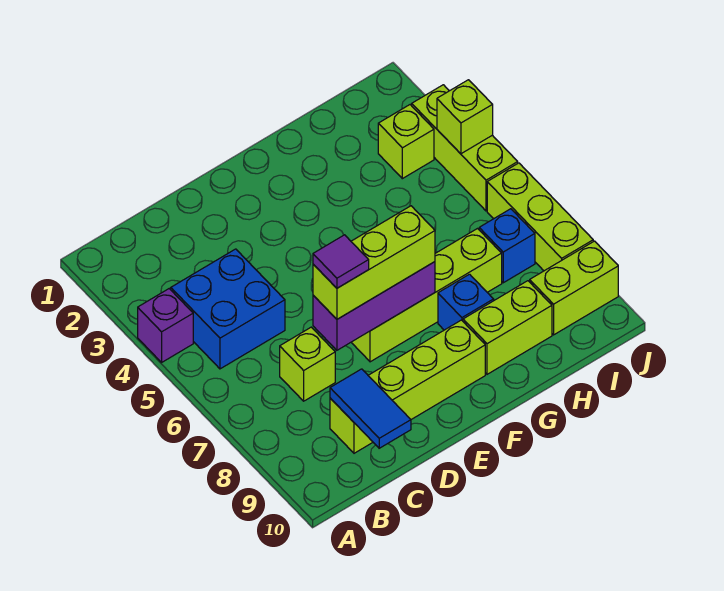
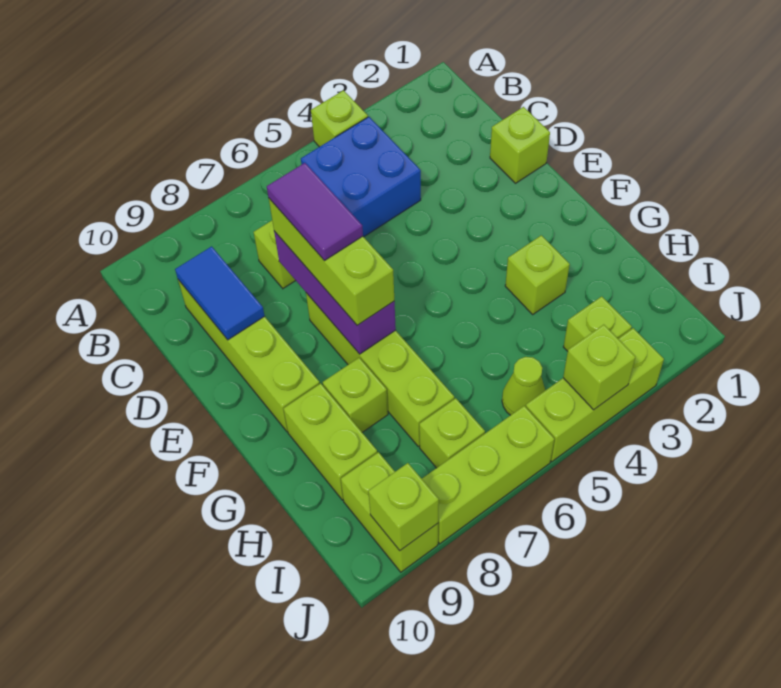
purple brick A4 level 1 -> lime brick A4 level 1
blue tile C9:C10 level 2 -> blue tile C9:D9 level 2
none -> lime brick D1 level 1
purple tile D7 level 4 -> purple tile D7:E7 level 4
none -> lime brick G3 level 1
blue brick G8 level 1 -> lime brick G8 level 1
none -> lime cone I5 level 1
blue brick I7 level 1 -> lime brick I7 level 1
none -> lime brick J9 level 2

